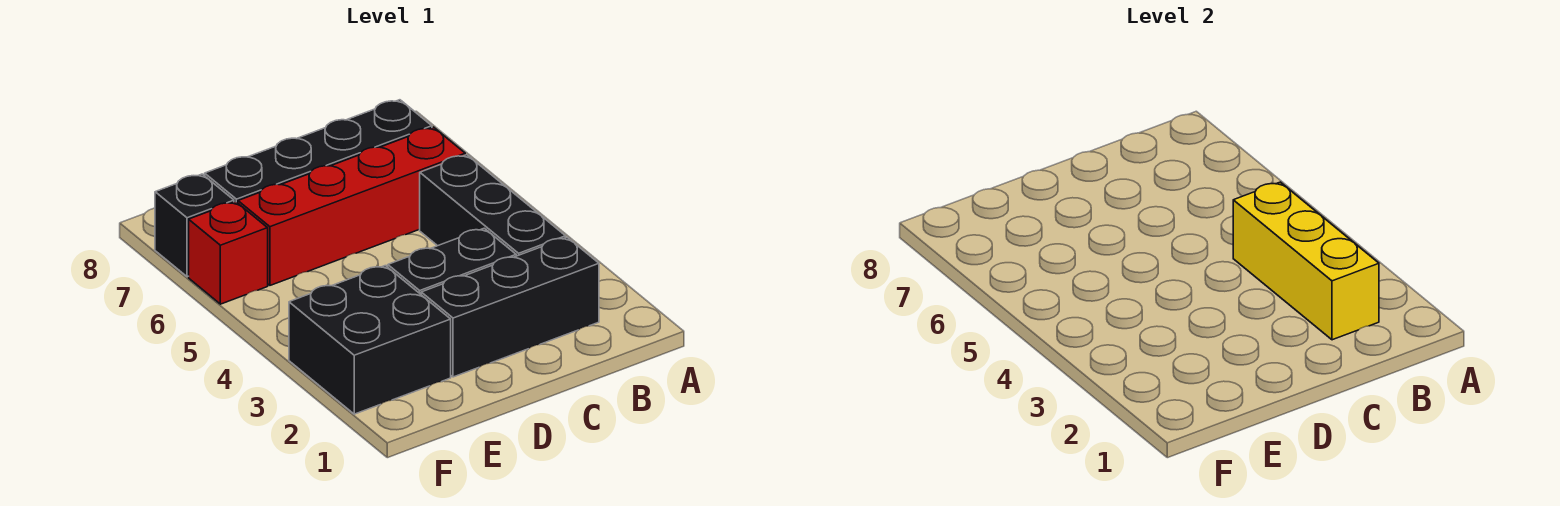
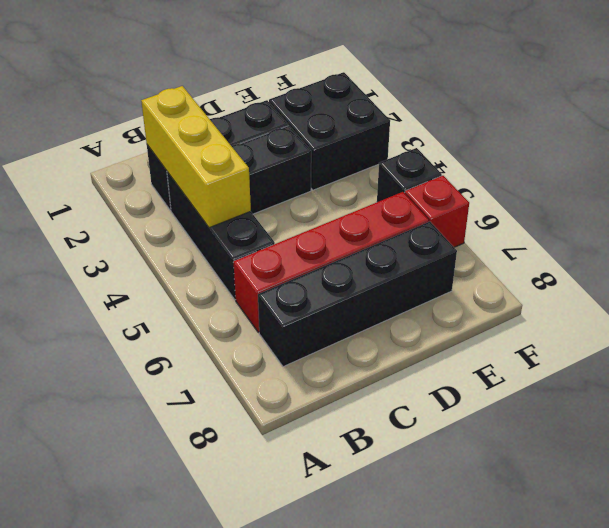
black brick F7 level 1 -> black brick F5 level 1

